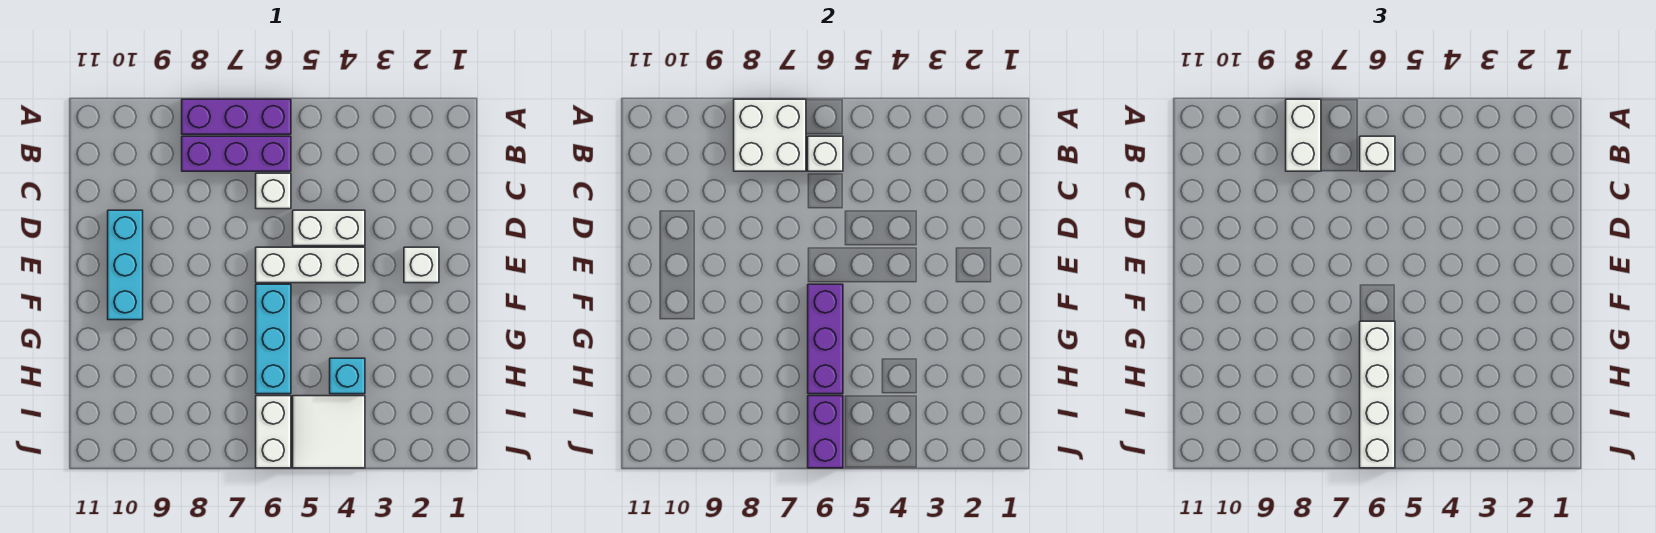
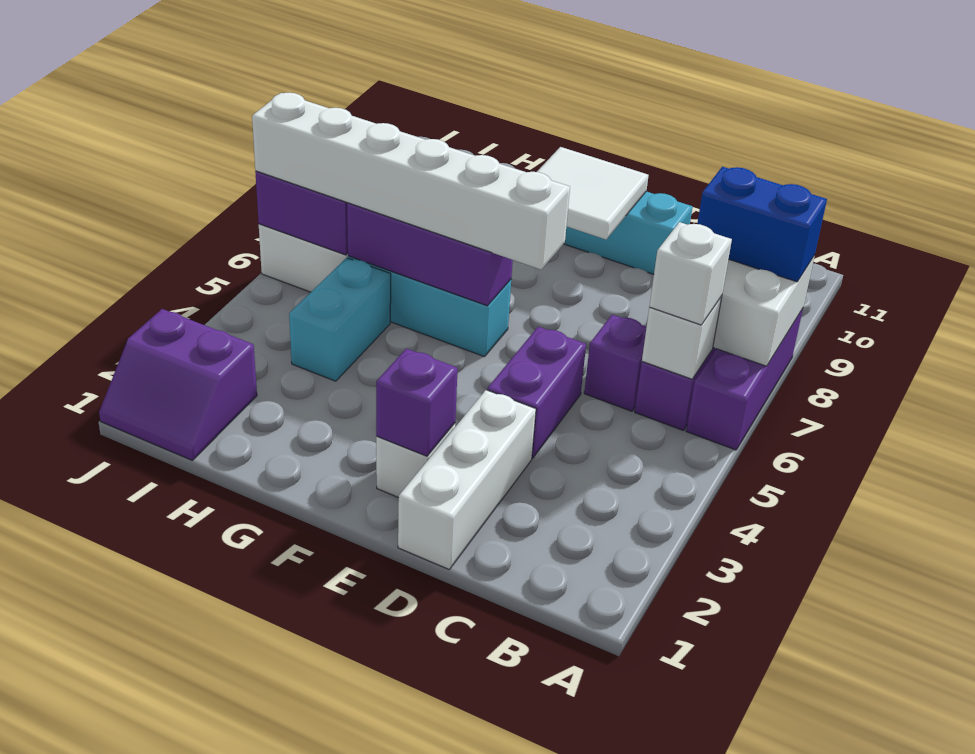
white brick A8:B8 level 3 -> blue brick A8:B8 level 3
white brick C6 level 1 -> purple brick C6 level 1
white brick D4:D5 level 1 -> purple brick D4:D5 level 1
none -> purple brick E2 level 2
white brick E4:E6 level 1 -> white brick D1:D3 level 1
white brick G6:J6 level 3 -> white brick E6:J6 level 3
cyan brick H4 level 1 -> cyan brick H4:H5 level 1
none -> purple slope I1:J2 level 1 top 2
white tile I4:J5 level 1 -> white tile E9:F10 level 2

